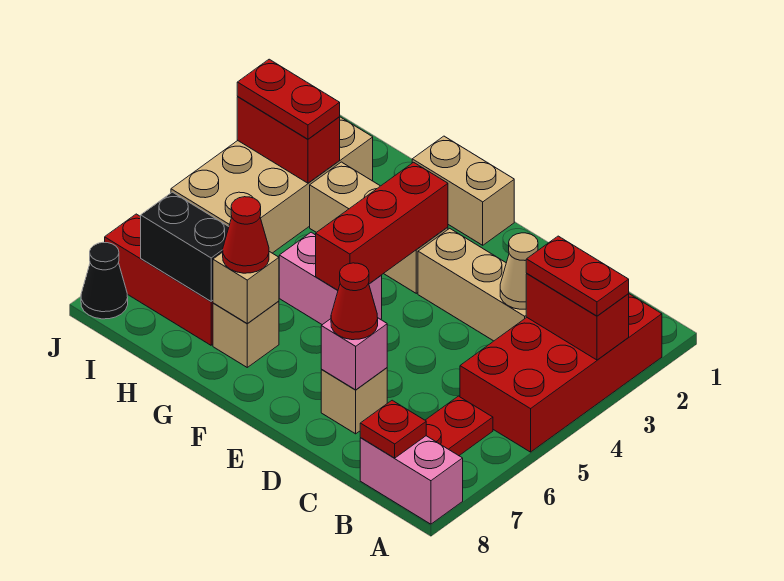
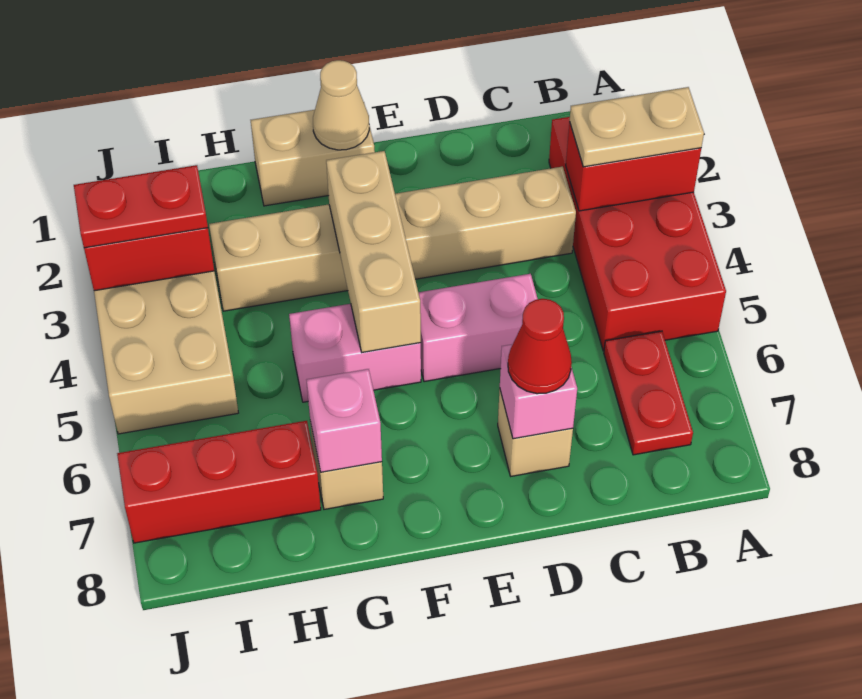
red plate A3:B3 level 3 -> tan plate A3:B3 level 3
pink brick A8:B8 level 1 -> pink brick D5:E5 level 1
red plate B8 level 2 -> none
tan cone C3 level 2 -> tan cone F1 level 2
red brick F3:F5 level 2 -> tan brick F3:F5 level 2
tan brick G7 level 2 -> pink brick G7 level 2
red cone G7 level 3 -> none
black brick H7:I7 level 2 -> none
black cone J8 level 1 -> none

